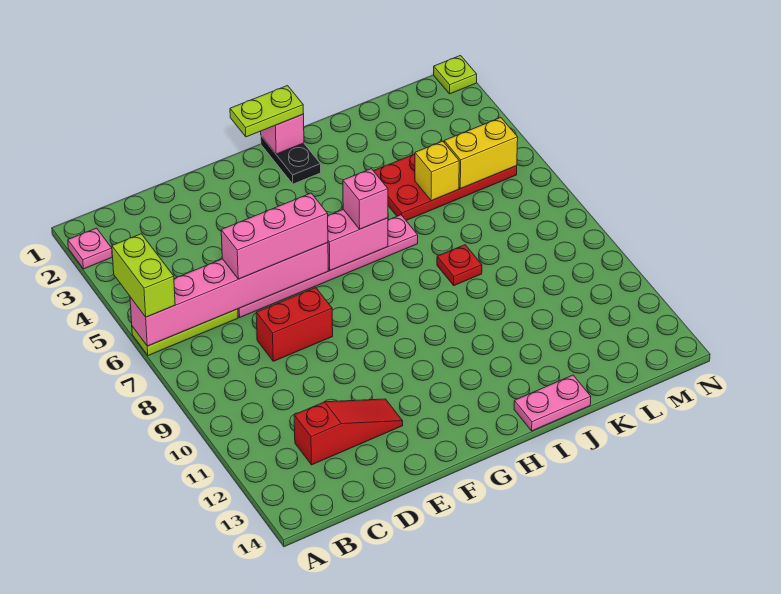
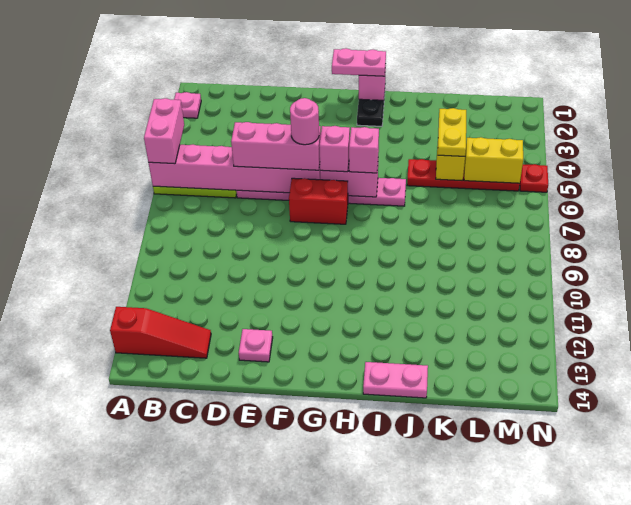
lime brick A5:A6 level 3 -> pink brick A5:A6 level 3
red slope C12:E12 level 1 top C -> red slope A13:C13 level 1 top A
red brick D8:E8 level 1 -> red brick F7:G7 level 1
none -> pink plate E13 level 1
none -> pink round brick F6 level 4
lime plate G1:H1 level 3 -> pink plate G1:H1 level 3
none -> pink brick G6 level 3
red plate J4:M5 level 1 -> red plate J5:M5 level 1
red plate J8 level 1 -> red plate N5 level 1
none -> yellow plate K4:K5 level 3
lime plate N1 level 1 -> none

